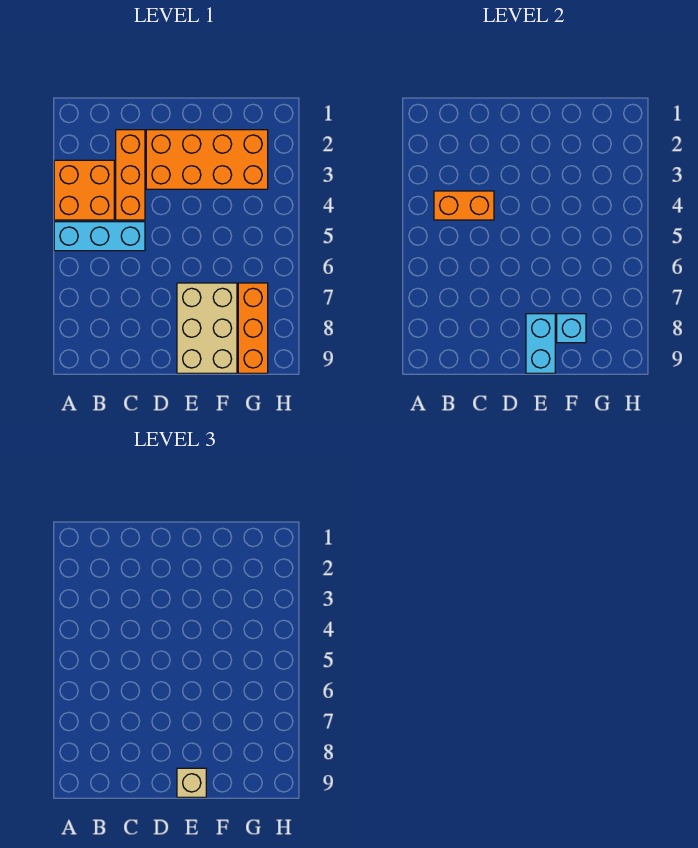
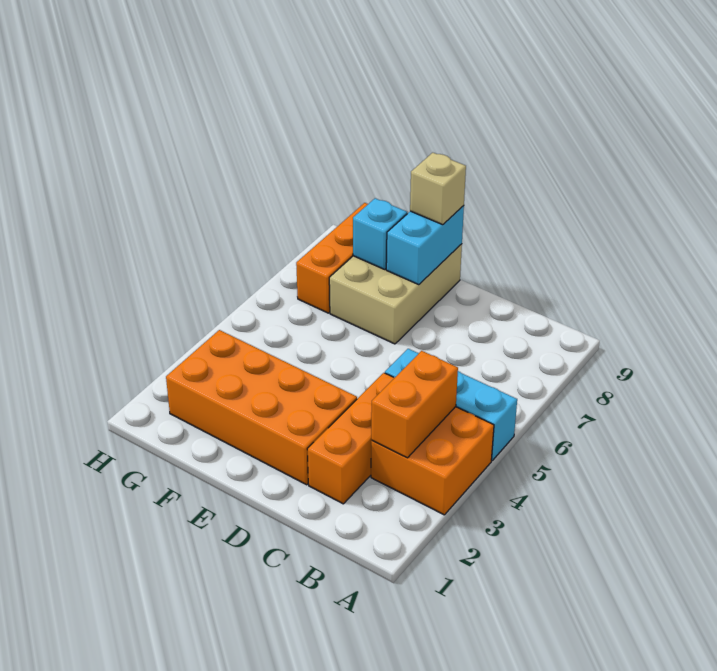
orange brick B4:C4 level 2 -> orange brick B3:B4 level 2

